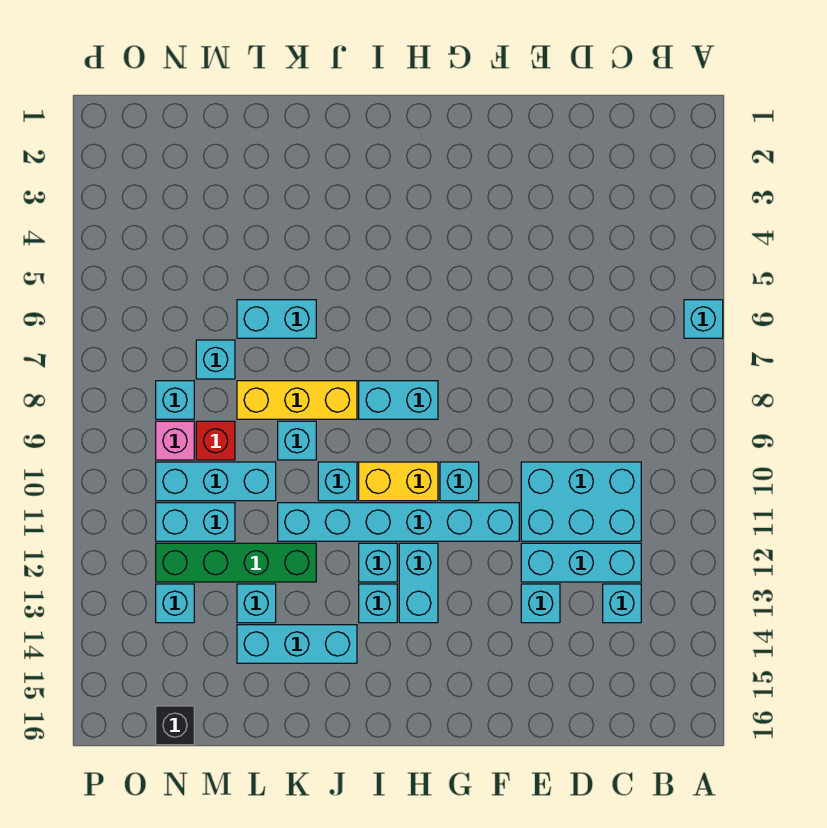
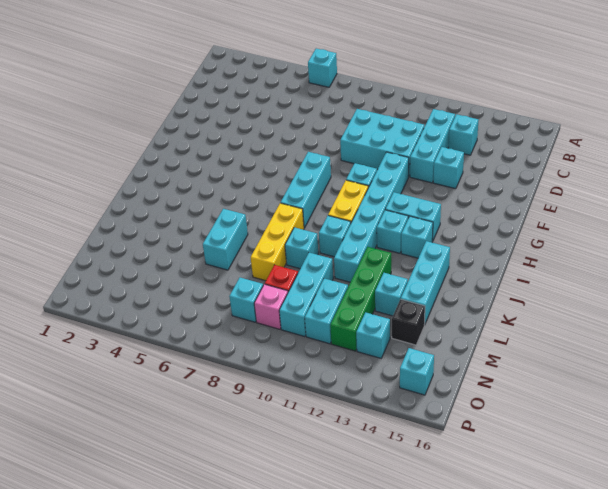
cyan brick C10:E11 level 1 -> cyan brick D9:E11 level 1
cyan brick H8:I8 level 1 -> cyan brick G8:I8 level 1
cyan brick M7 level 1 -> cyan brick O15 level 1
black brick N16 level 1 -> black brick M14 level 1

